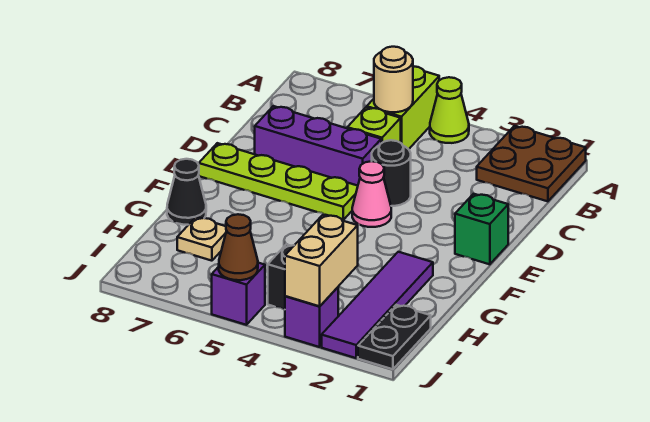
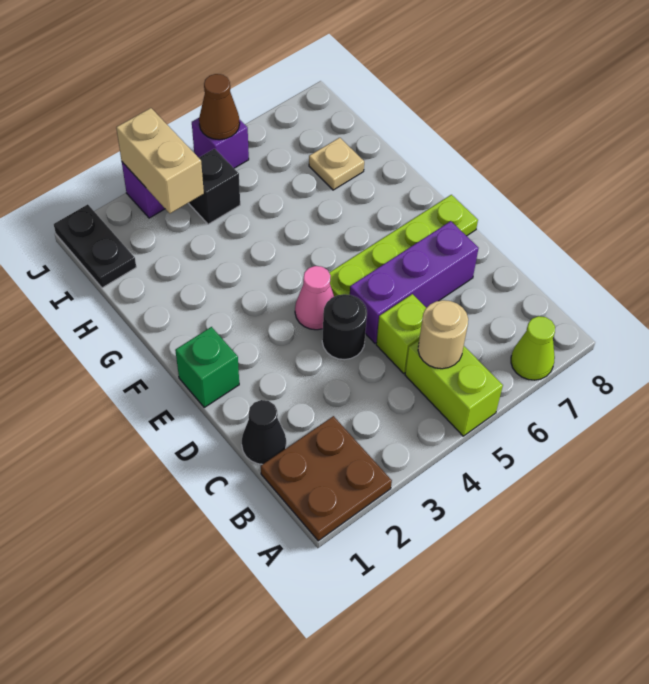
lime cone A4 level 1 -> lime cone A7 level 1
purple tile G2:J2 level 1 -> none
black cone G8 level 1 -> black cone C1 level 1

